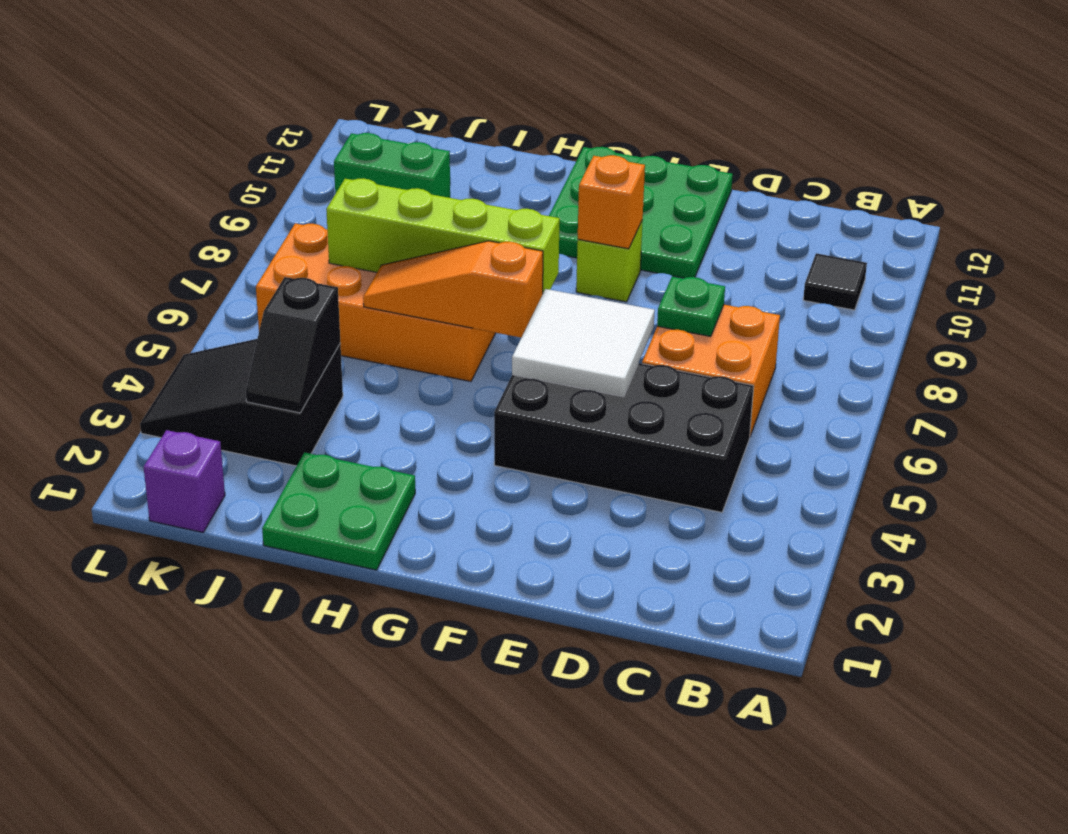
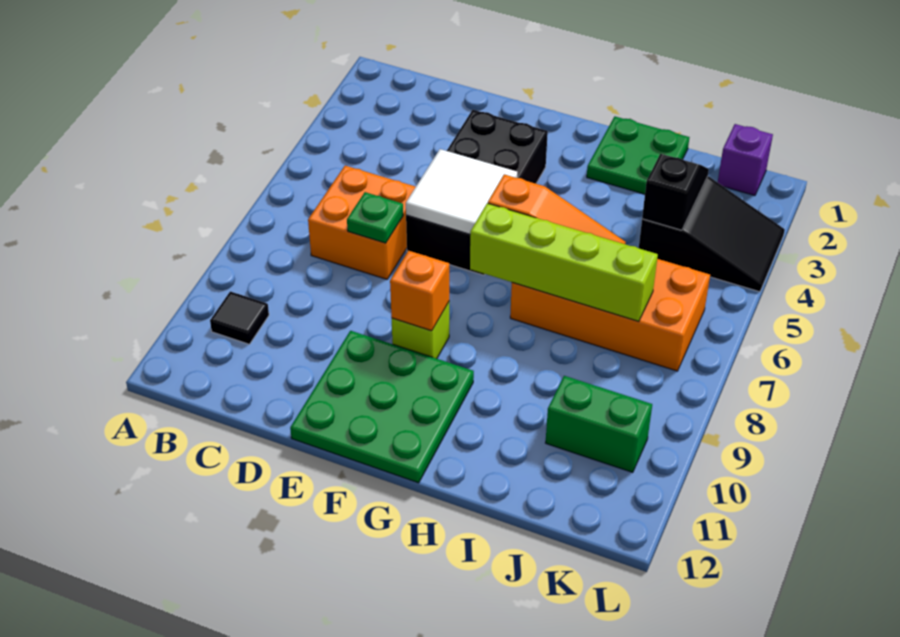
black brick C4:F5 level 1 -> black brick E3:F6 level 1

